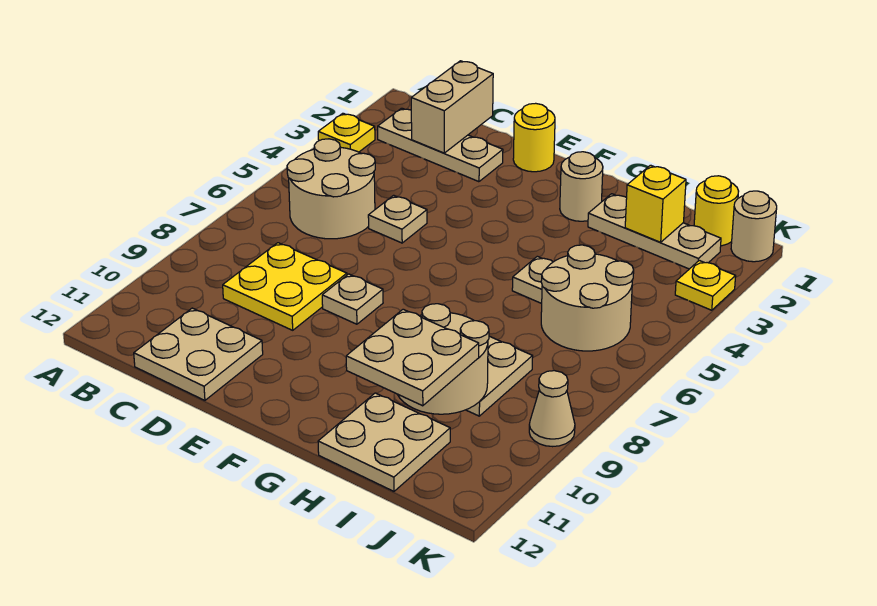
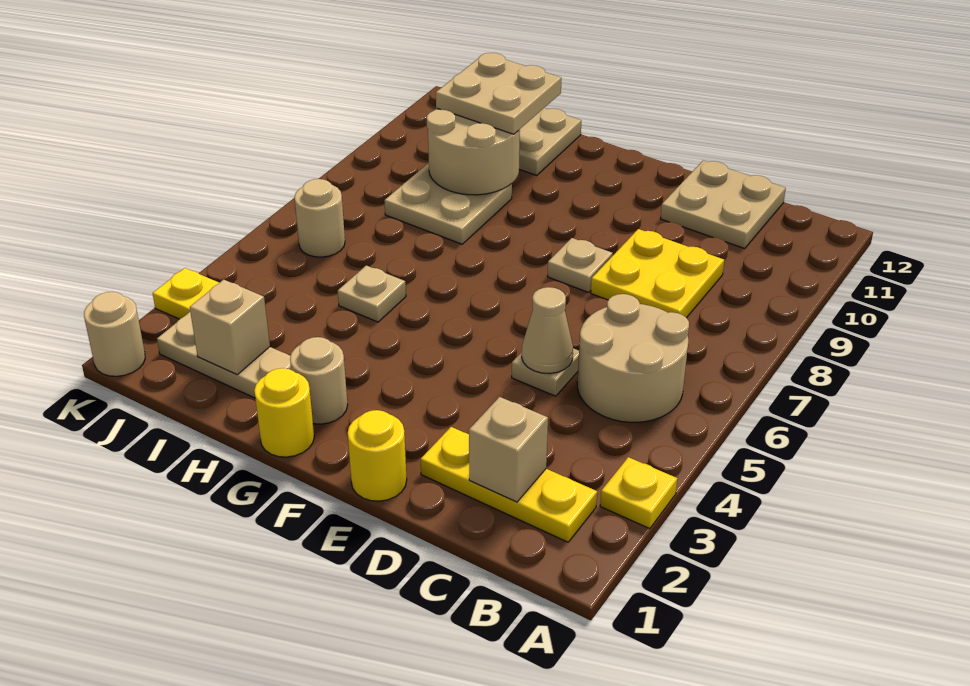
tan plate B2:D2 level 1 -> yellow plate B2:D2 level 1
tan brick C1:C2 level 2 -> tan brick C2 level 2
yellow brick I2 level 2 -> tan brick I2 level 2
tan round brick I5:J6 level 1 -> tan round brick J6 level 1
yellow round brick J1 level 1 -> yellow round brick G1 level 1
tan cone K9 level 1 -> tan cone D5 level 2

